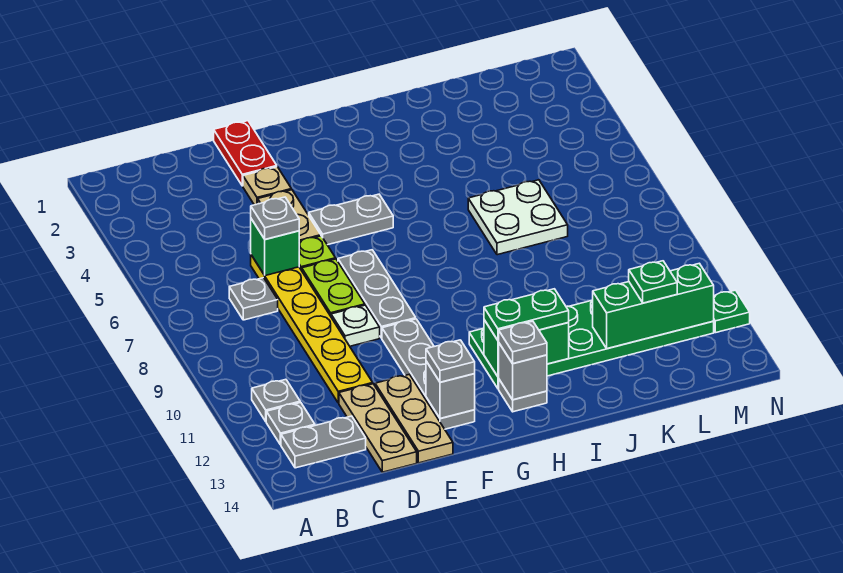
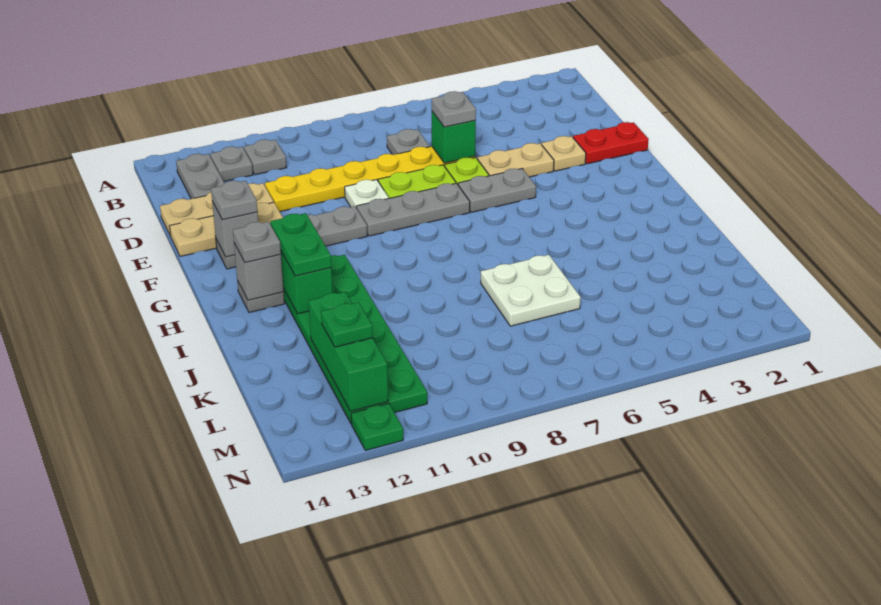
grey plate F5:G5 level 1 -> grey plate F5:F6 level 1

